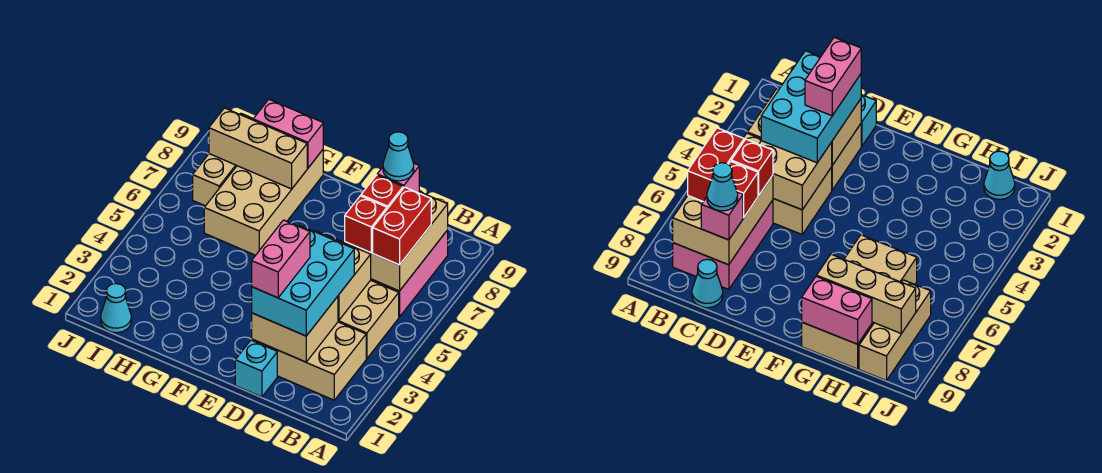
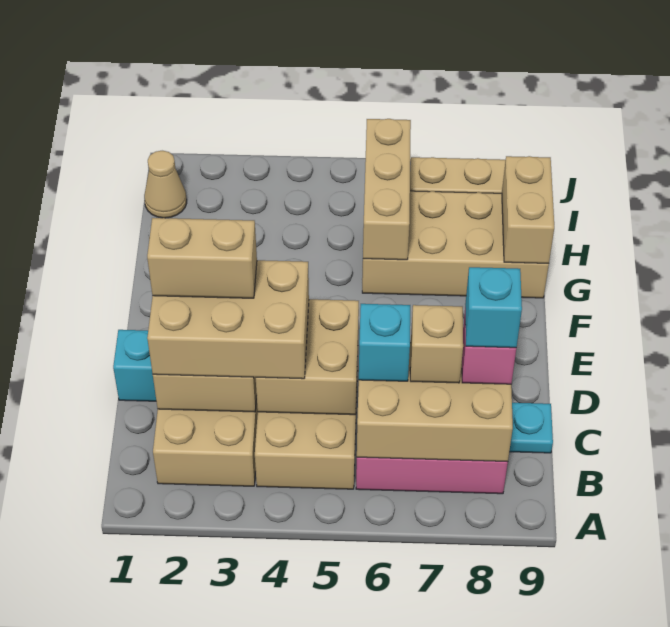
red brick B6:B7 level 3 -> none
cyan brick C2:D4 level 3 -> tan brick C2:D4 level 3
red brick C6 level 3 -> cyan brick C6 level 3
red brick C7 level 3 -> tan brick C7 level 3
cyan cone C8 level 4 -> cyan brick C8 level 4
cyan cone C9 level 1 -> cyan plate C9 level 1
pink brick D2:D3 level 4 -> tan brick D2:D3 level 4
tan brick G8:I8 level 2 -> tan brick G6:I6 level 2
pink brick G9:H9 level 2 -> tan brick G9:H9 level 2
cyan cone I1 level 1 -> tan cone I1 level 1

